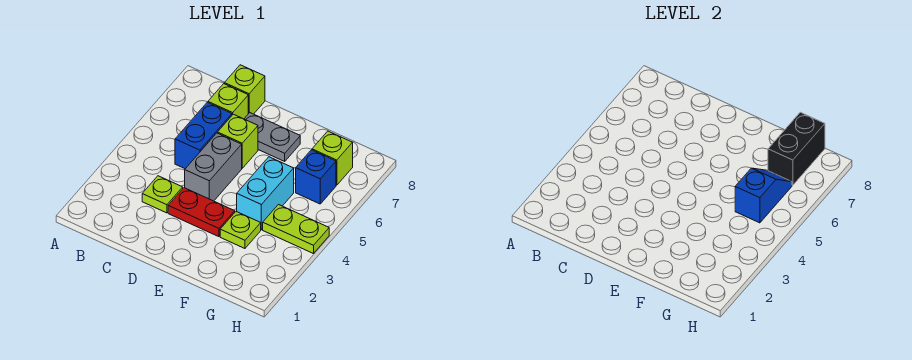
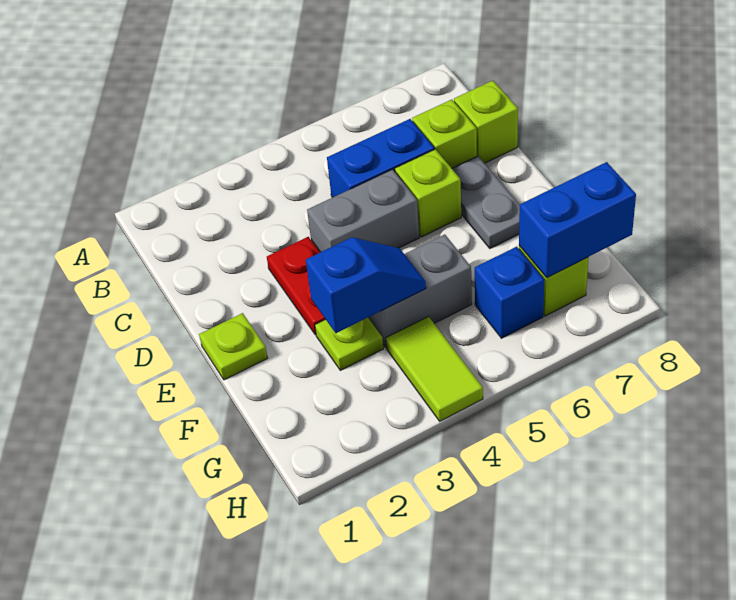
lime plate C3 level 1 -> lime plate E1 level 1
cyan brick F4:F5 level 1 -> grey brick F4:F5 level 1
lime plate G4:H4 level 1 -> lime tile G4:H4 level 1
blue slope G5:G6 level 2 top 5 -> blue slope F3:F4 level 2 top 3
black brick G7:G8 level 2 -> blue brick G7:G8 level 2

